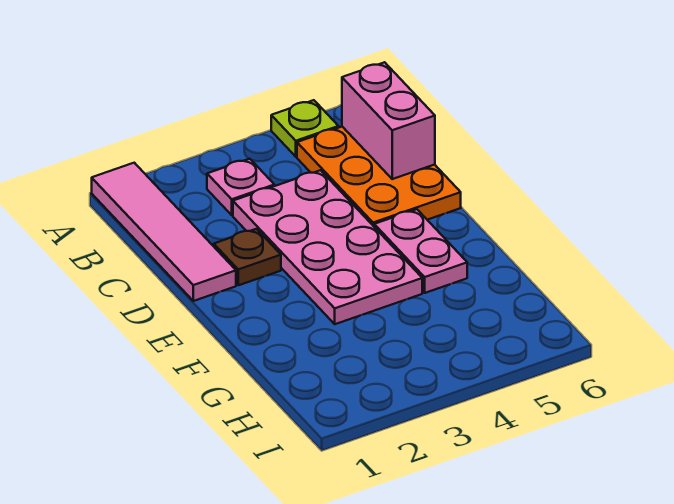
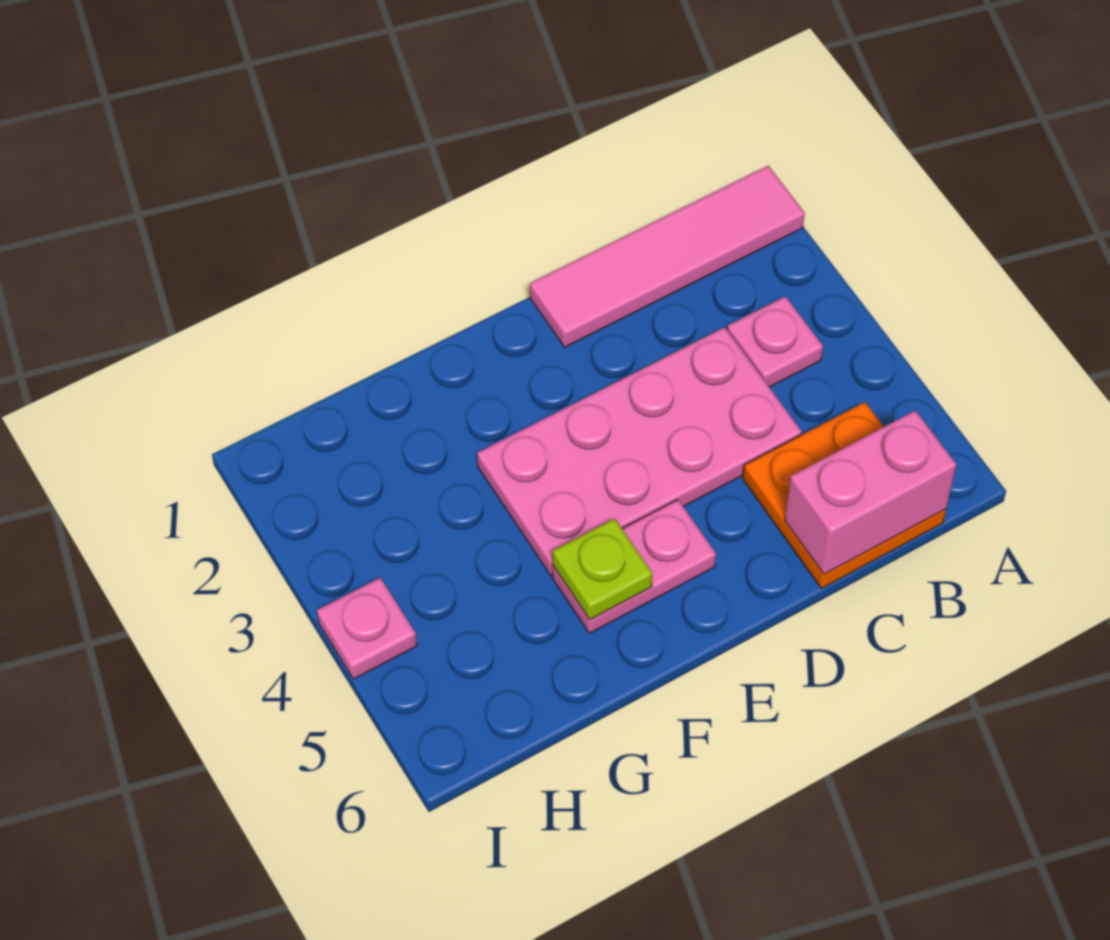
lime plate A5 level 1 -> lime plate F5 level 2
orange plate B5:D6 level 1 -> orange plate B5:C6 level 1
brown plate D2 level 1 -> none
none -> pink plate I4 level 1

